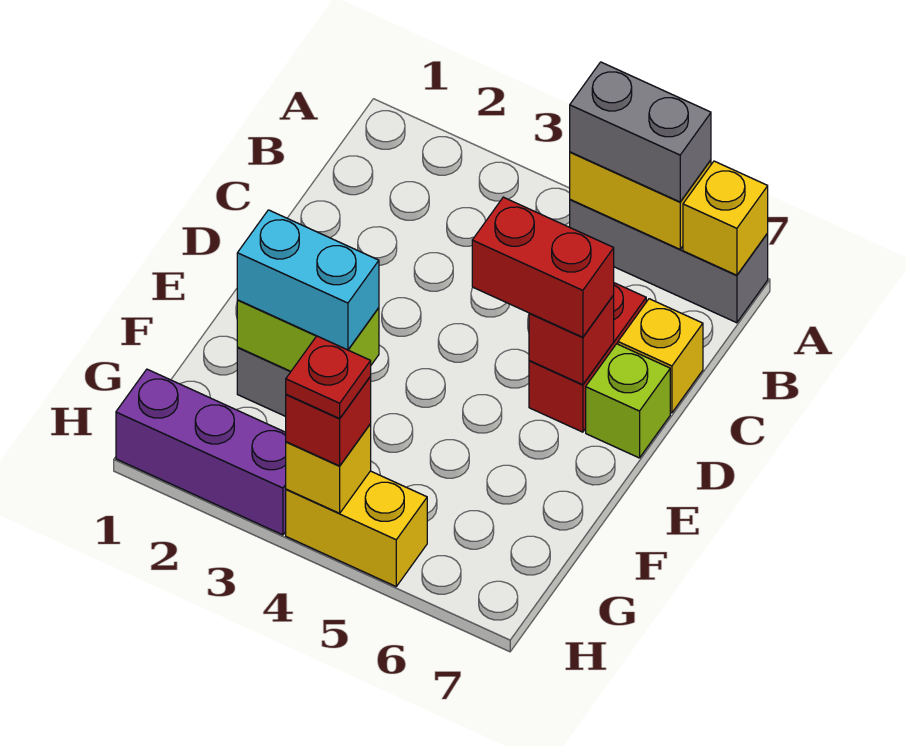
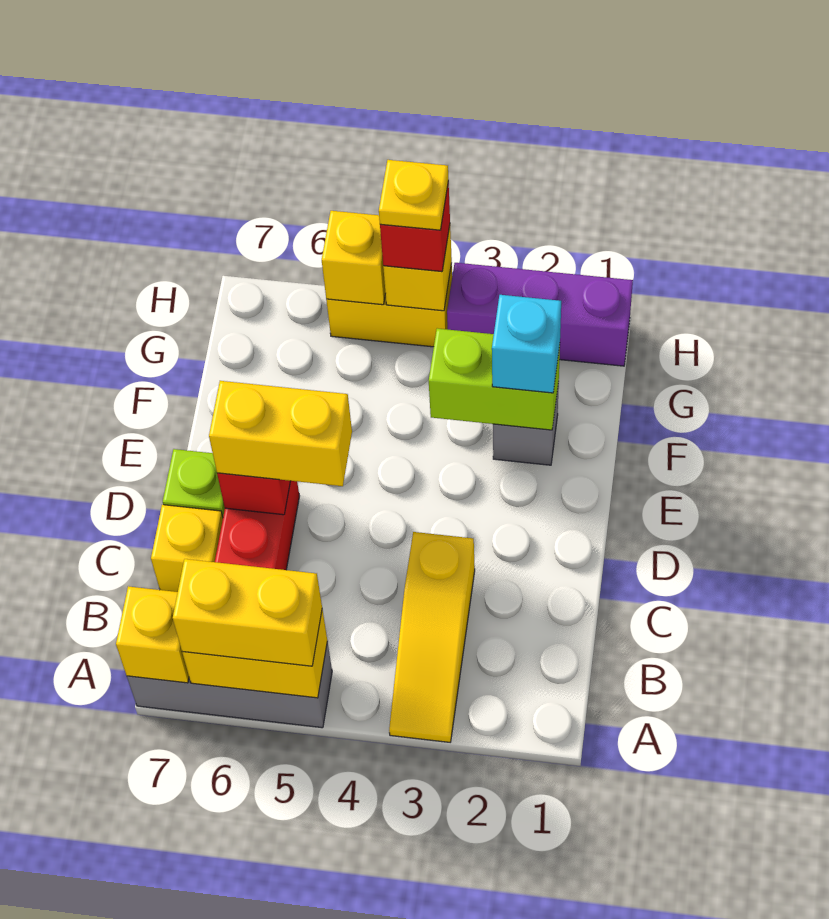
none -> yellow slope A3:C3 level 1 top C
grey brick A5:A6 level 3 -> yellow brick A5:A6 level 3
red brick D5:D6 level 3 -> yellow brick D5:D6 level 3
cyan brick F2:F3 level 3 -> cyan brick F2 level 3
red plate H4 level 4 -> yellow plate H4 level 4
none -> yellow brick H5 level 2

